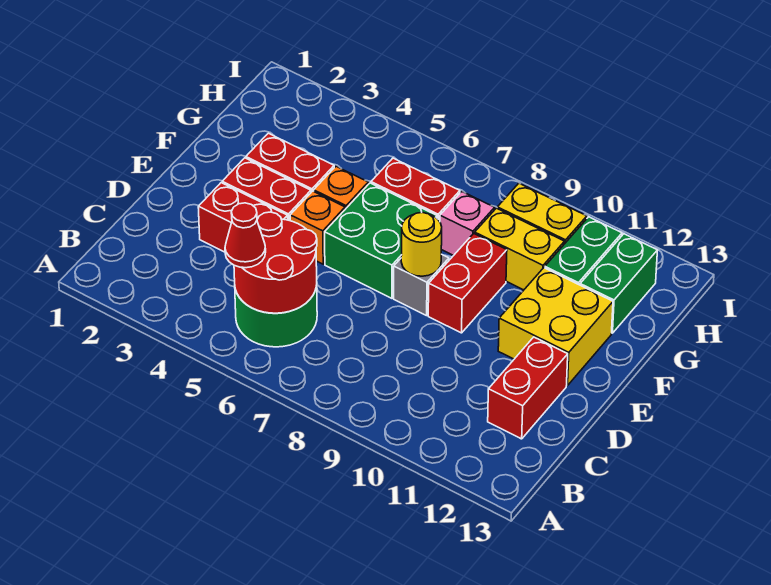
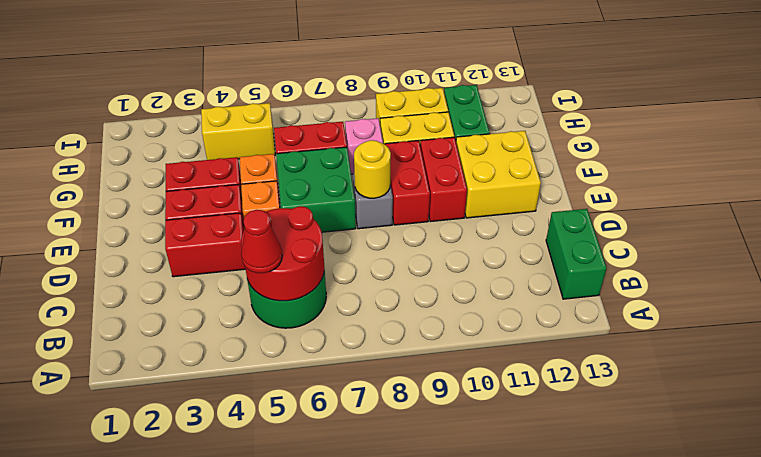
red brick C12:D12 level 1 -> red brick E10:F10 level 1
green brick G12:H12 level 1 -> green brick B13:C13 level 1
none -> yellow brick H4:H5 level 1

